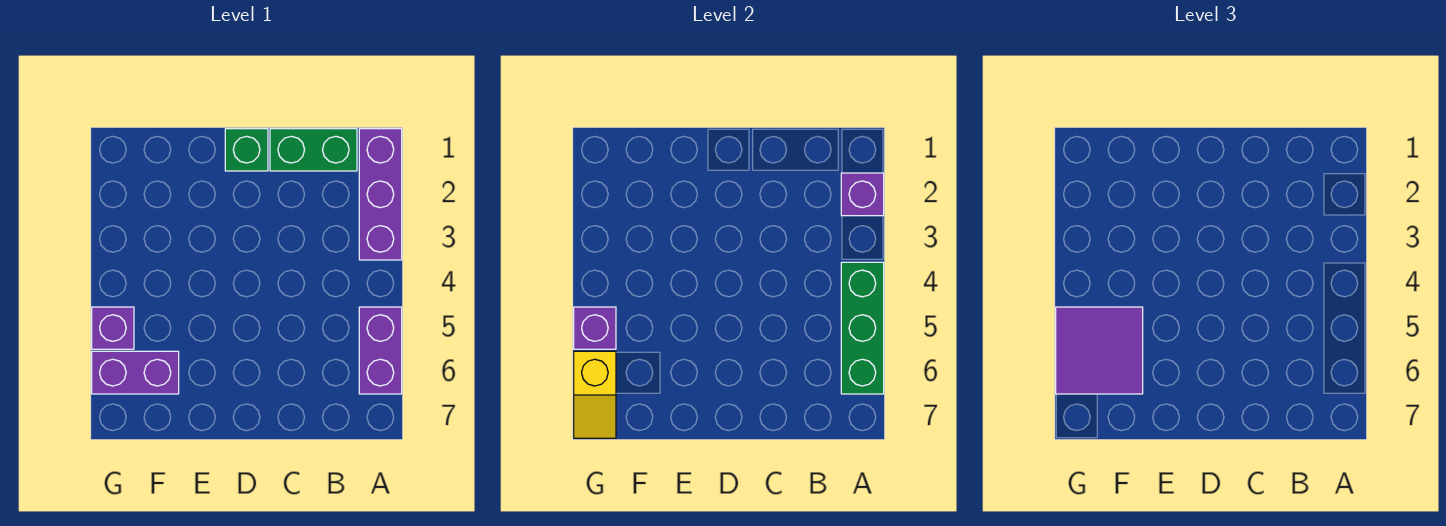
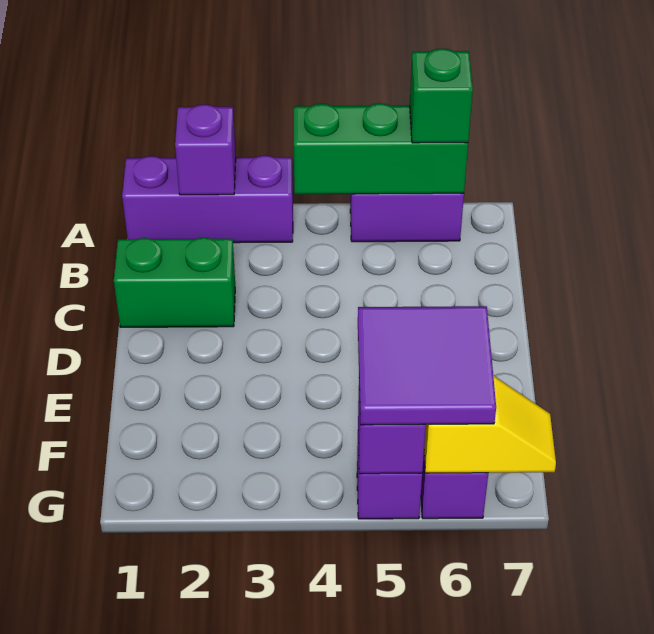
green brick B1:C1 level 1 -> green brick C1:C2 level 1
green brick D1 level 1 -> green brick A6 level 3

